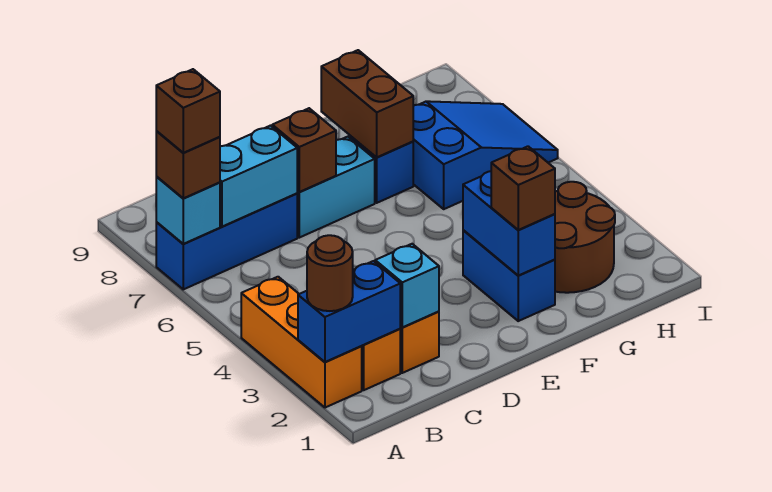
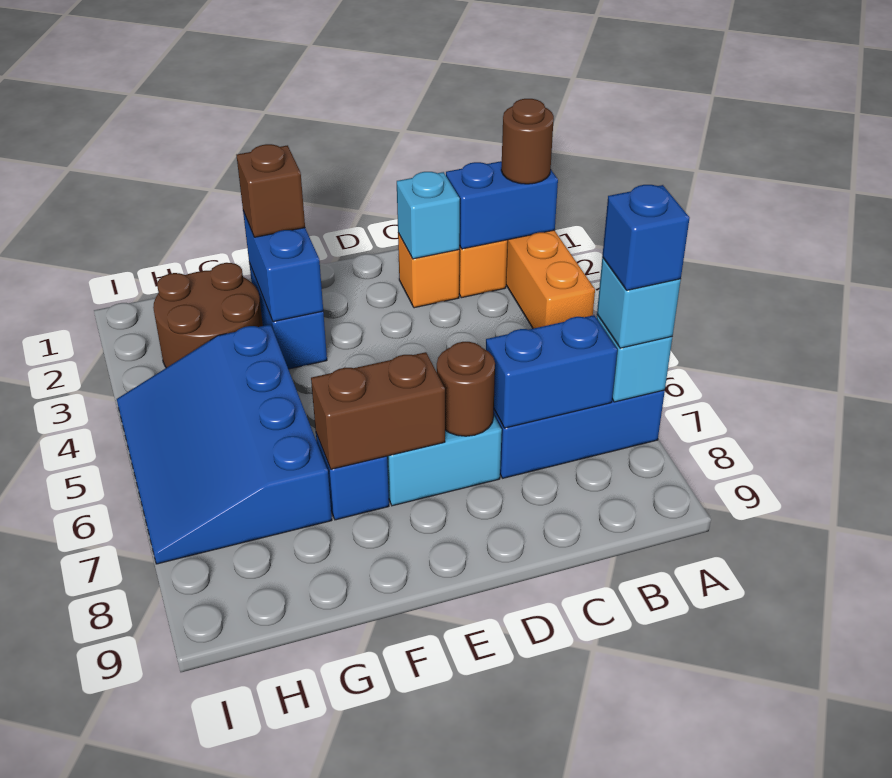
brown brick A7 level 3 -> cyan brick A7 level 3
brown brick A7 level 4 -> blue brick A7 level 4
cyan brick B7:C7 level 2 -> blue brick B7:C7 level 2
brown brick D7 level 2 -> brown round brick D7 level 2
brown brick F7:F8 level 2 -> brown brick E7:F7 level 2
blue slope G6:I7 level 1 top G -> blue slope G4:I7 level 1 top G

